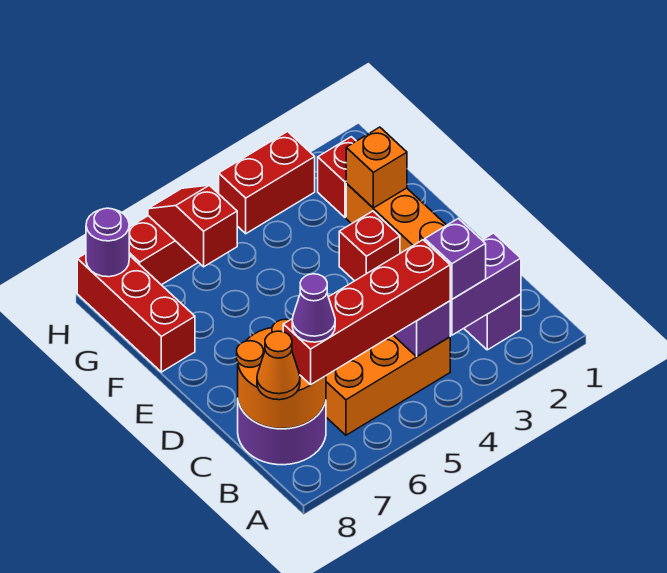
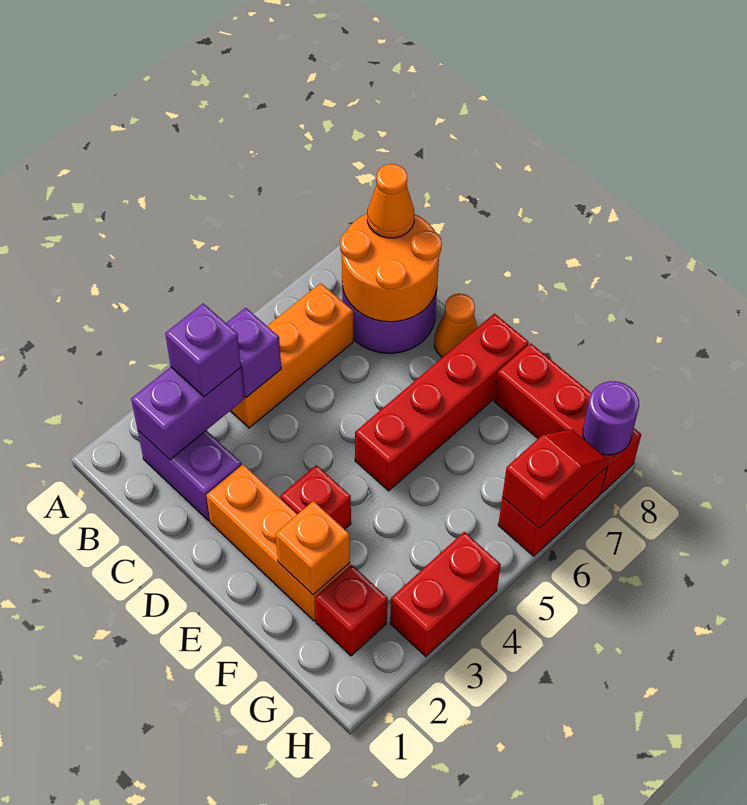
red brick B4:B7 level 3 -> red brick E5:E8 level 1
purple cone B7 level 4 -> none
none -> orange cone D8 level 1
red slope G6:H6 level 2 top G -> red slope H6:H7 level 2 top 6

